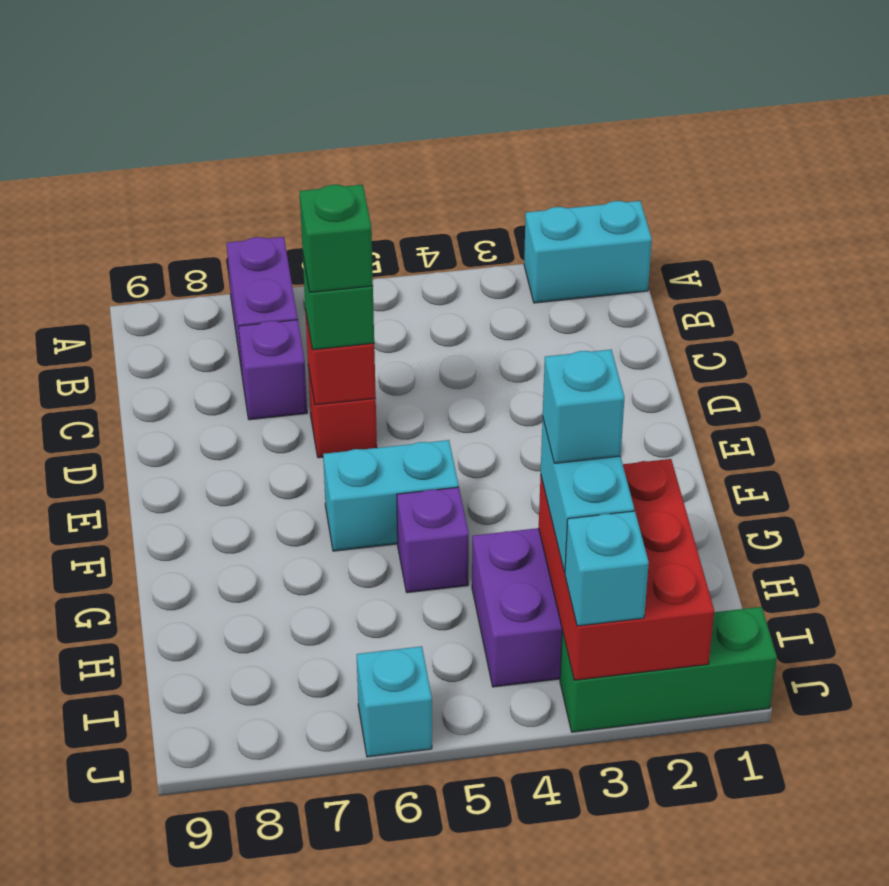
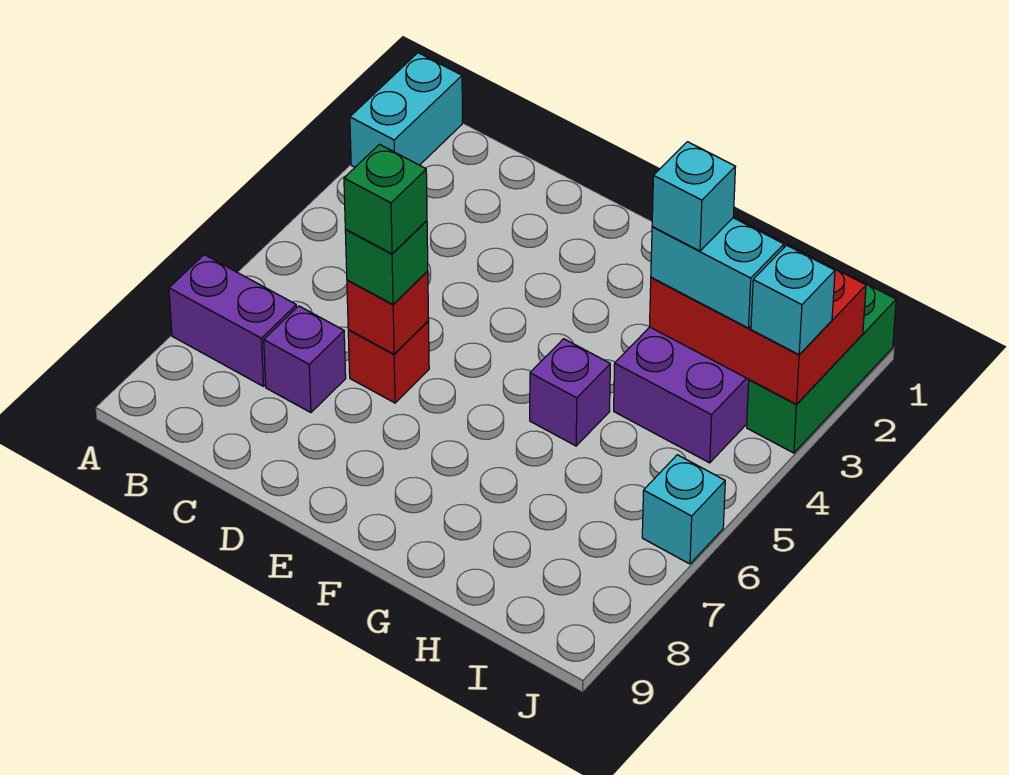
cyan brick F5:F6 level 1 -> none

